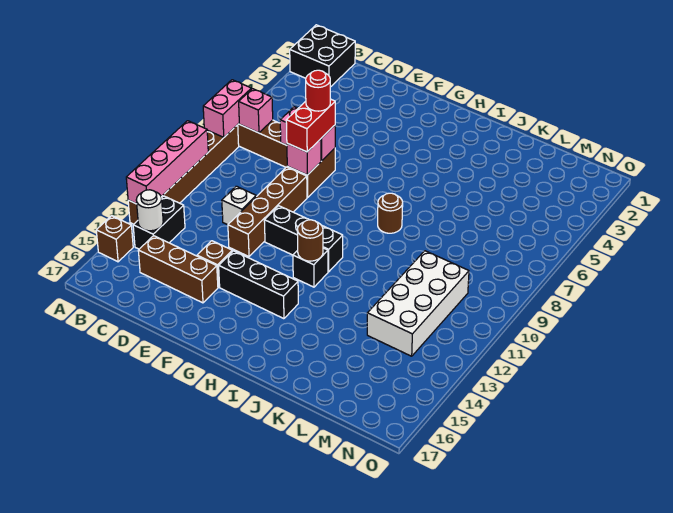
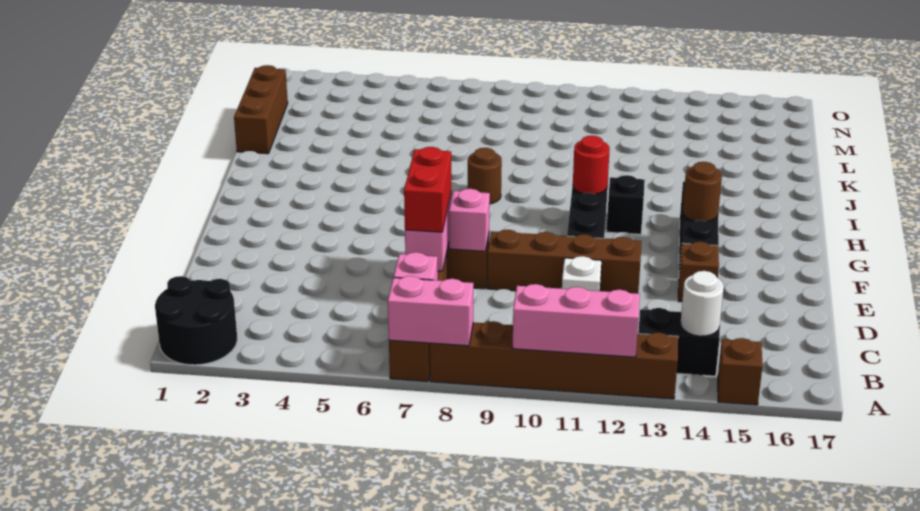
black brick A1:B2 level 1 -> black round brick A1:B2 level 1
pink brick A10:A13 level 2 -> pink brick A10:A12 level 2
brown brick C15:E15 level 1 -> brown brick K1:M1 level 1
red brick E7:E8 level 3 -> red brick D7:E7 level 3
red round brick E7 level 4 -> red round brick H11 level 2
brown round brick H12 level 2 -> brown round brick G14 level 2
white brick L10:M13 level 1 -> none

